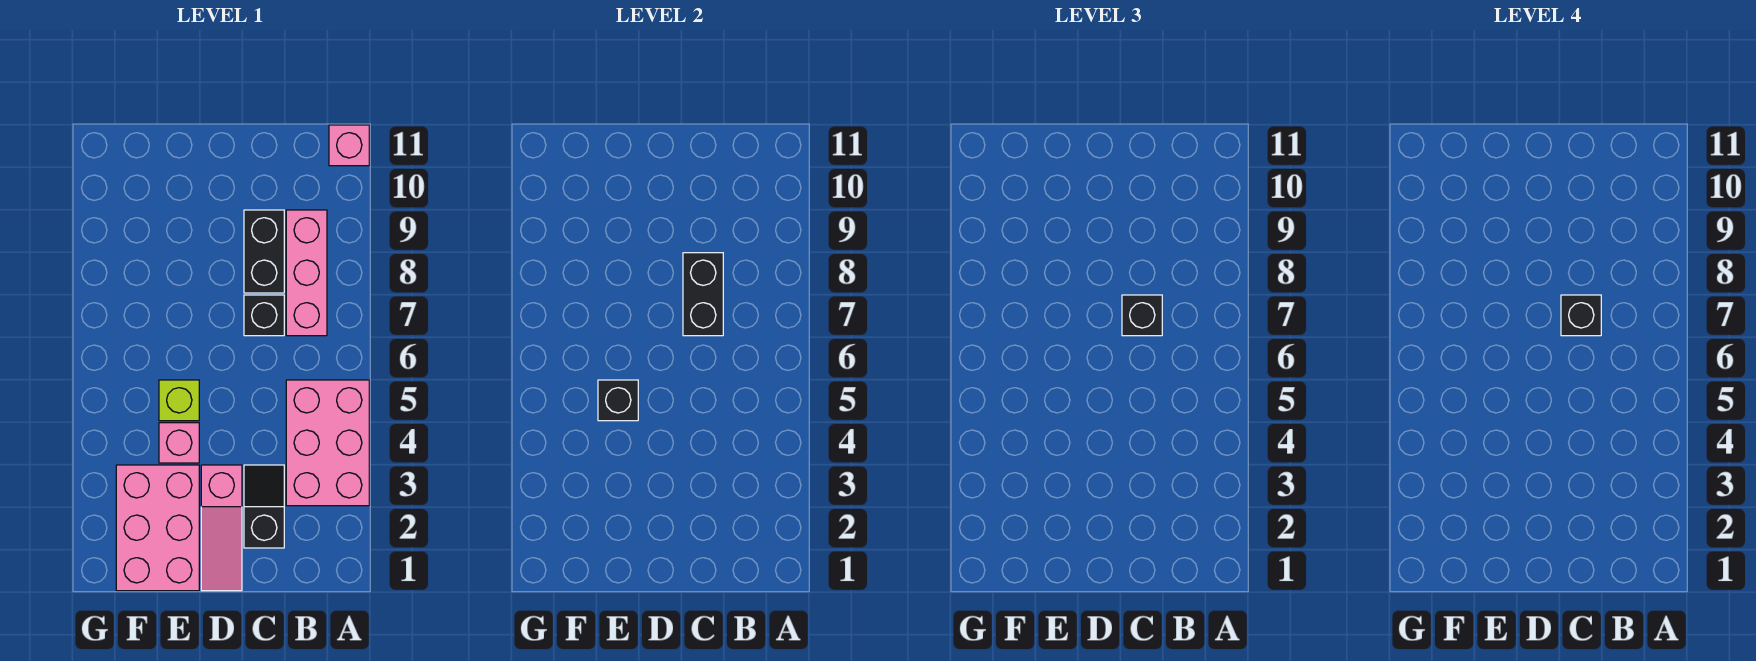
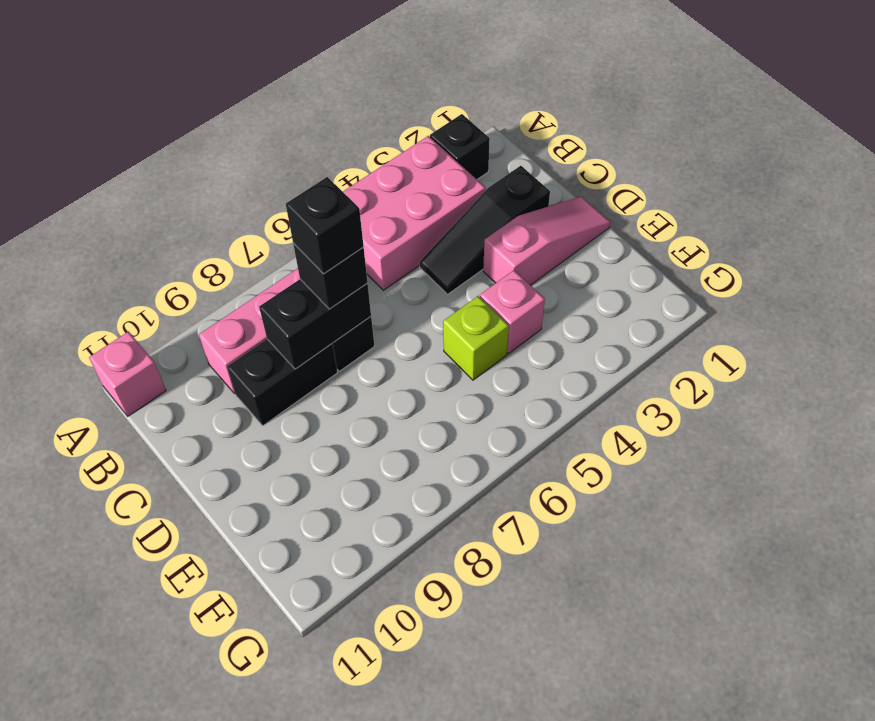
black slope C2:C3 level 1 top 2 -> black slope C2:C4 level 1 top 2
pink brick E1:F3 level 1 -> none
black brick E5 level 2 -> black brick A2 level 1

